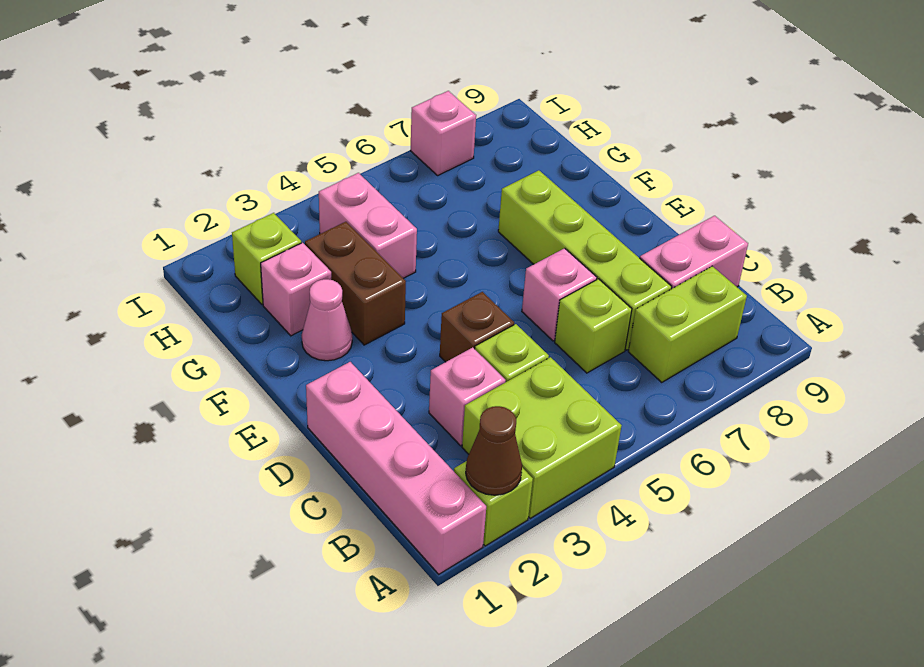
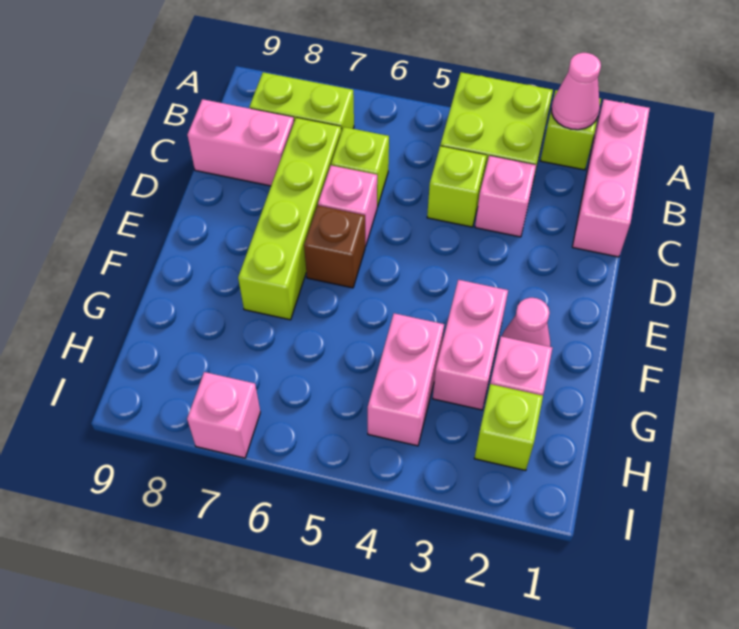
pink brick A1:D1 level 1 -> pink brick A1:C1 level 1
brown cone A2 level 2 -> pink cone A2 level 2
brown brick D4 level 1 -> brown brick E6 level 1
brown brick F3:G3 level 1 -> pink brick F3:G3 level 1

